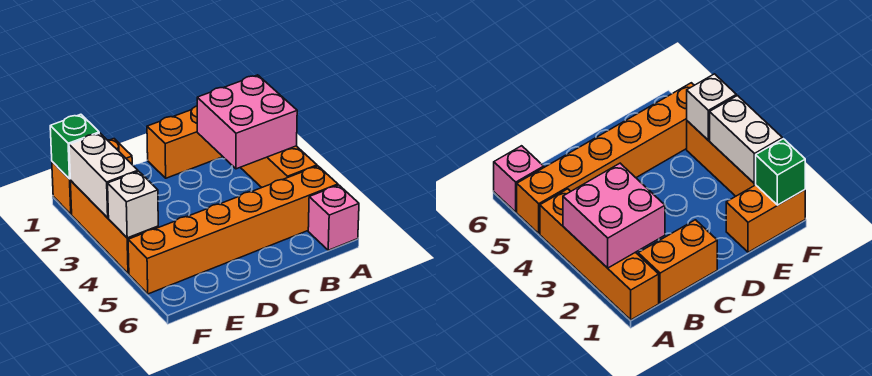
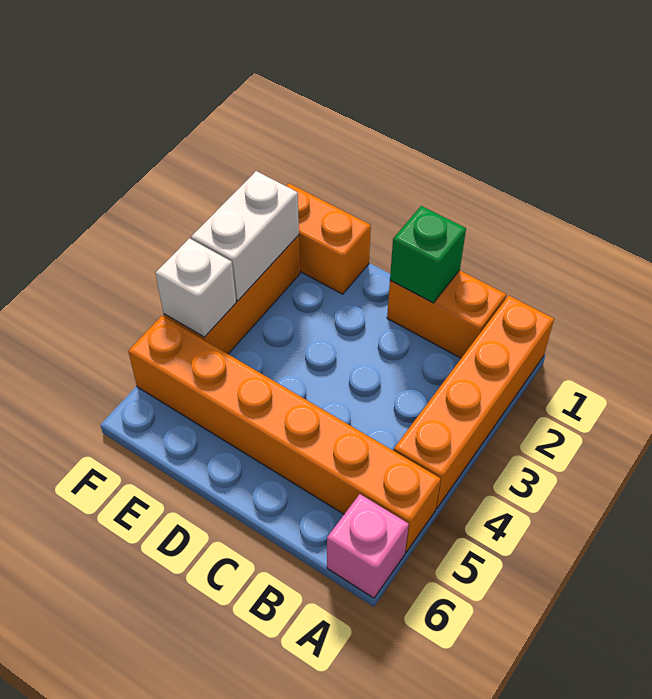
pink brick A2:B3 level 2 -> none
green brick F1 level 2 -> green brick C1 level 2

